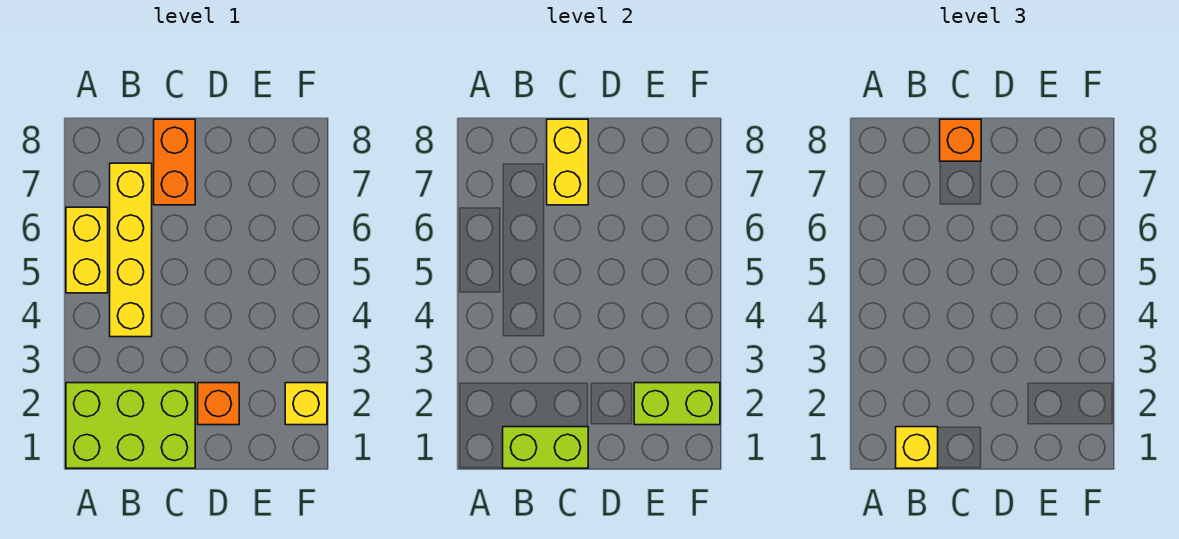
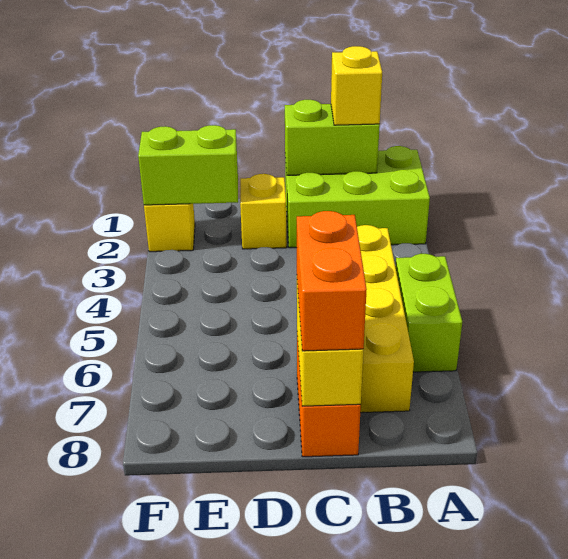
yellow brick A5:A6 level 1 -> lime brick A5:A6 level 1
orange brick C8 level 3 -> orange brick C7:C8 level 3
orange brick D2 level 1 -> yellow brick D2 level 1

